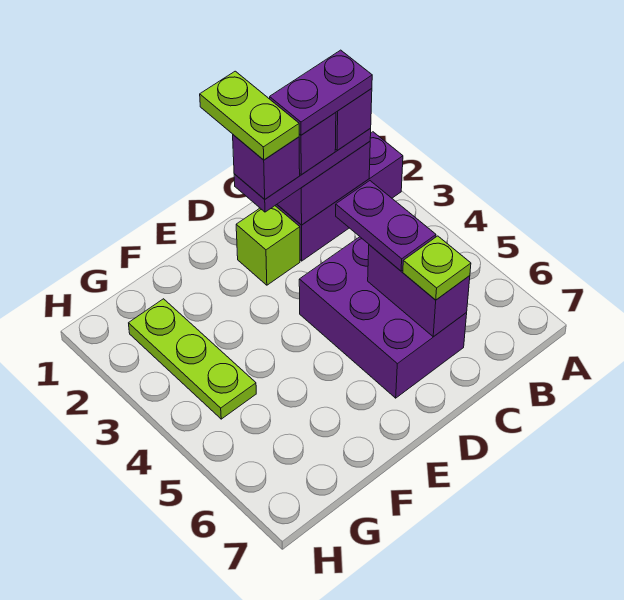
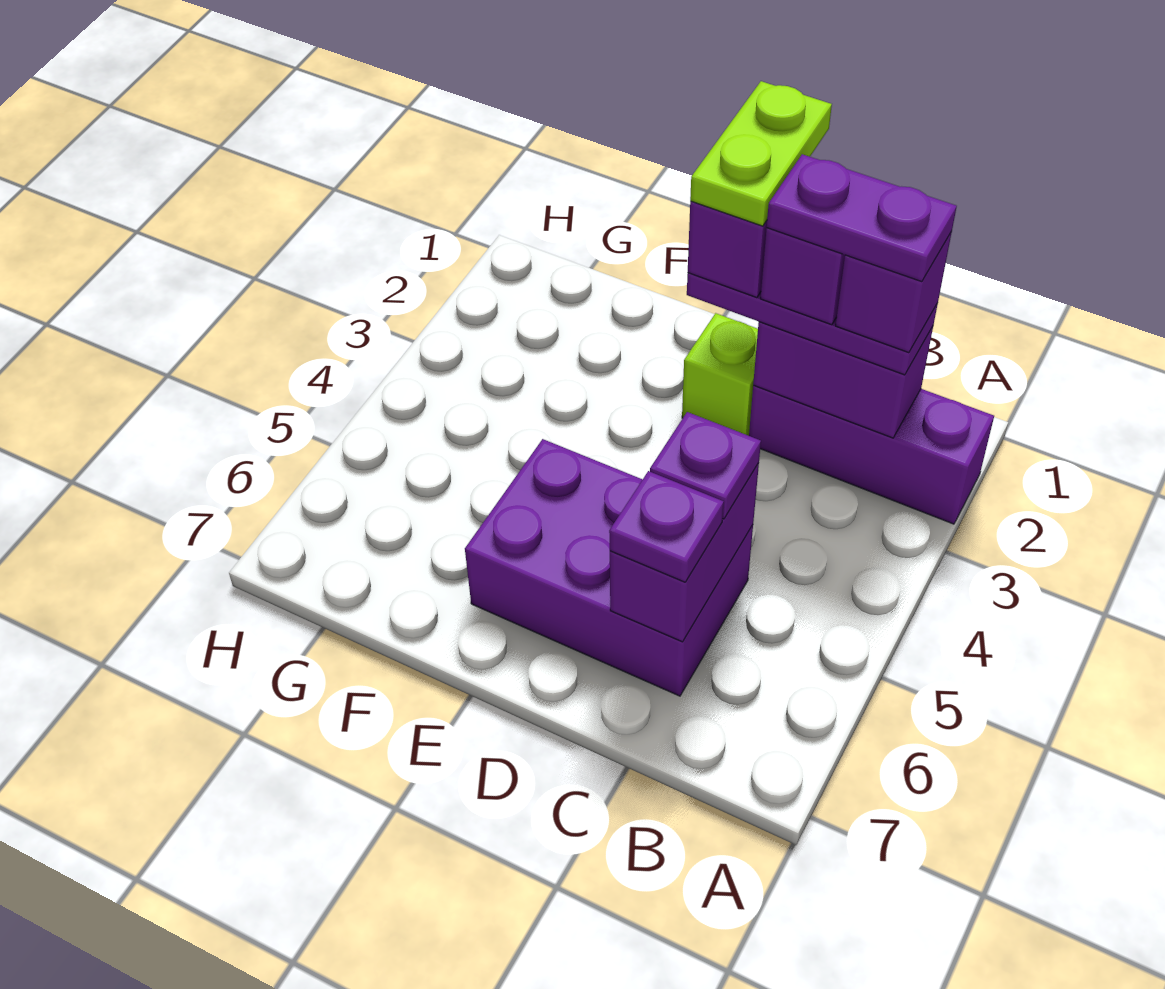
purple brick C4:D6 level 1 -> purple brick C5:E6 level 1
purple plate C4:C5 level 3 -> purple plate C5 level 3
lime plate C6 level 3 -> purple plate C6 level 3
lime plate G2:G4 level 1 -> none

